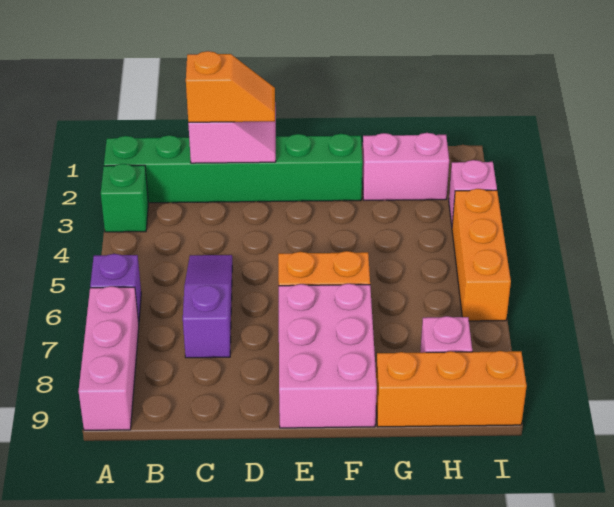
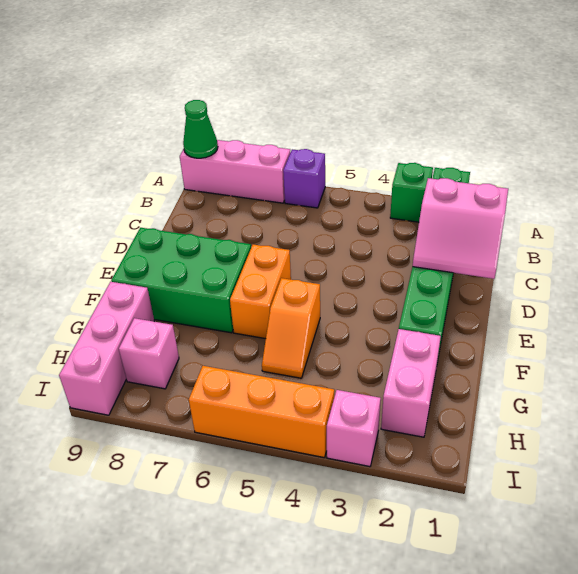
none -> green cone A9 level 2
orange slope C2:D2 level 3 top C -> orange slope F5:G5 level 1 top F
purple slope C5:C7 level 1 top 7 -> none
pink brick E7:F9 level 1 -> green brick E7:F9 level 1
orange brick G9:I9 level 1 -> pink brick G9:I9 level 1

